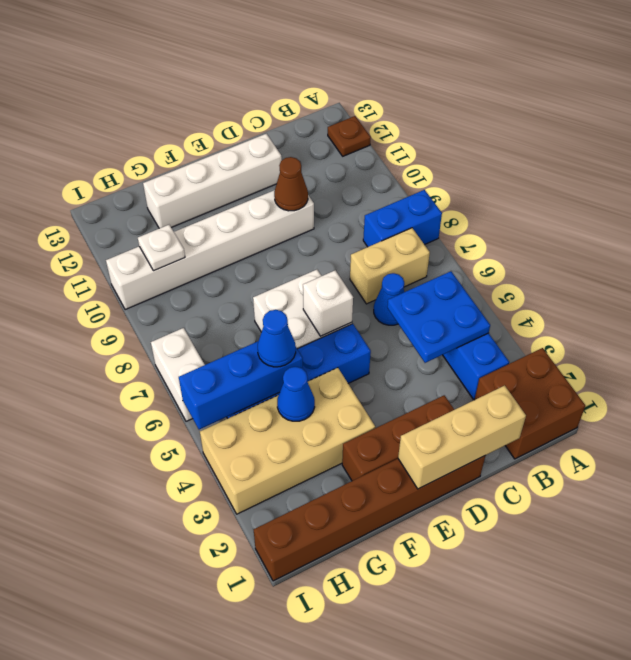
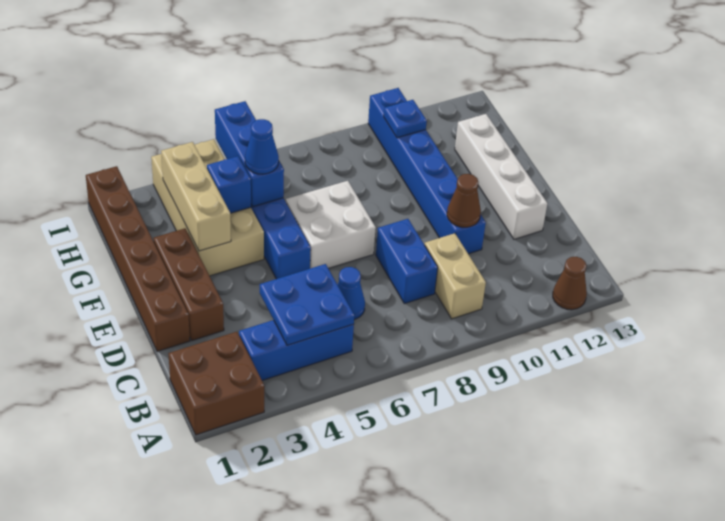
blue brick A8:B8 level 1 -> blue brick C8:D8 level 1
brown plate A12 level 1 -> brown cone A12 level 1
tan brick B7:C7 level 1 -> tan brick B9:C9 level 1
tan brick C1:E1 level 2 -> tan brick F3:H3 level 2
white brick D10:I10 level 1 -> blue brick D10:I10 level 1
white brick E6 level 2 -> none
blue cone G4 level 2 -> blue brick G4 level 2
white plate H10 level 2 -> blue plate H10 level 2
white brick I6:I7 level 1 -> none

